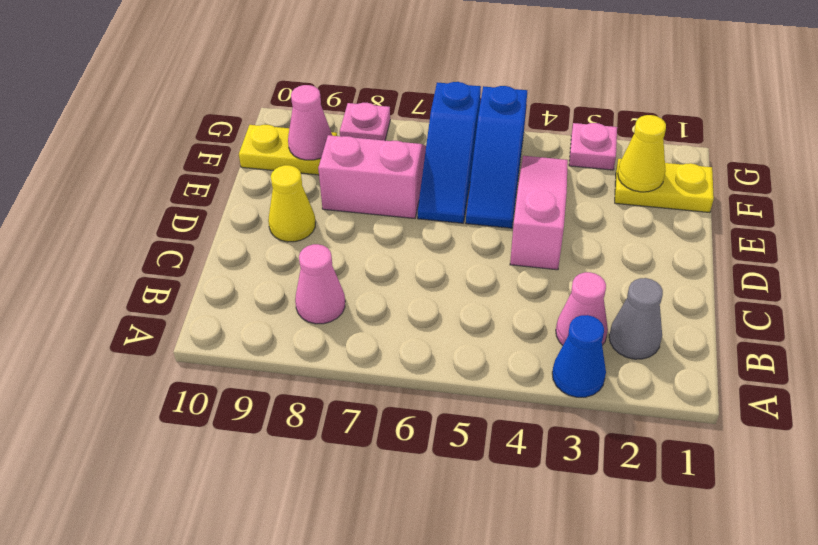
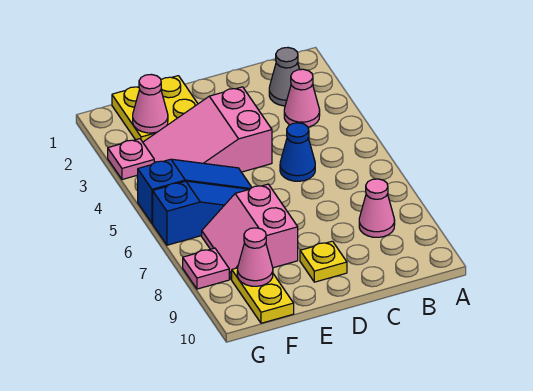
blue cone A3 level 1 -> blue cone C5 level 1
pink slope D4:F4 level 1 top D -> pink slope D3:F4 level 1 top D
yellow cone D9 level 1 -> yellow plate D9 level 1
yellow plate F1:F2 level 1 -> yellow plate E1:F2 level 1
yellow cone F2 level 2 -> pink cone F2 level 2

